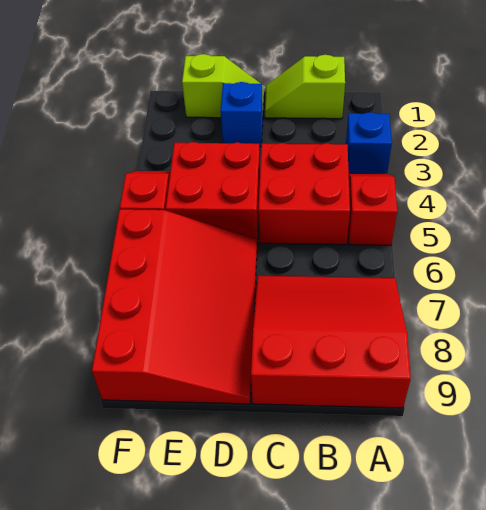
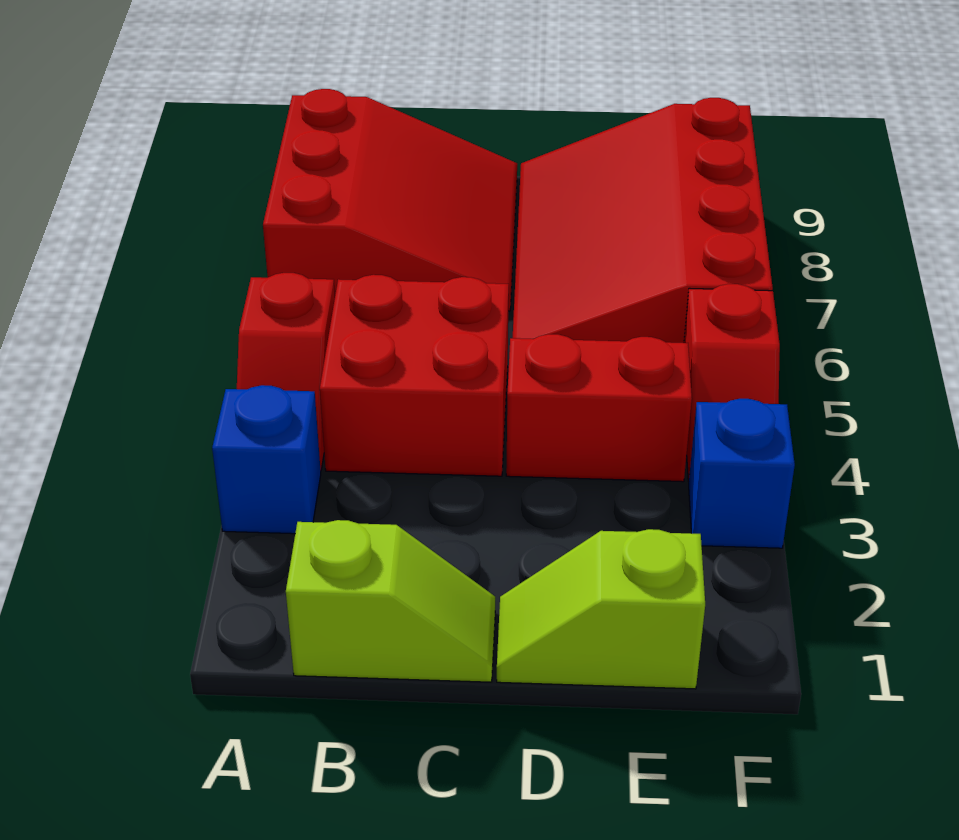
red slope A7:C9 level 1 top 9 -> red slope A7:C9 level 1 top A
blue brick D2 level 1 -> blue brick F3 level 1
red brick D4:E5 level 1 -> red brick D4:E4 level 1

